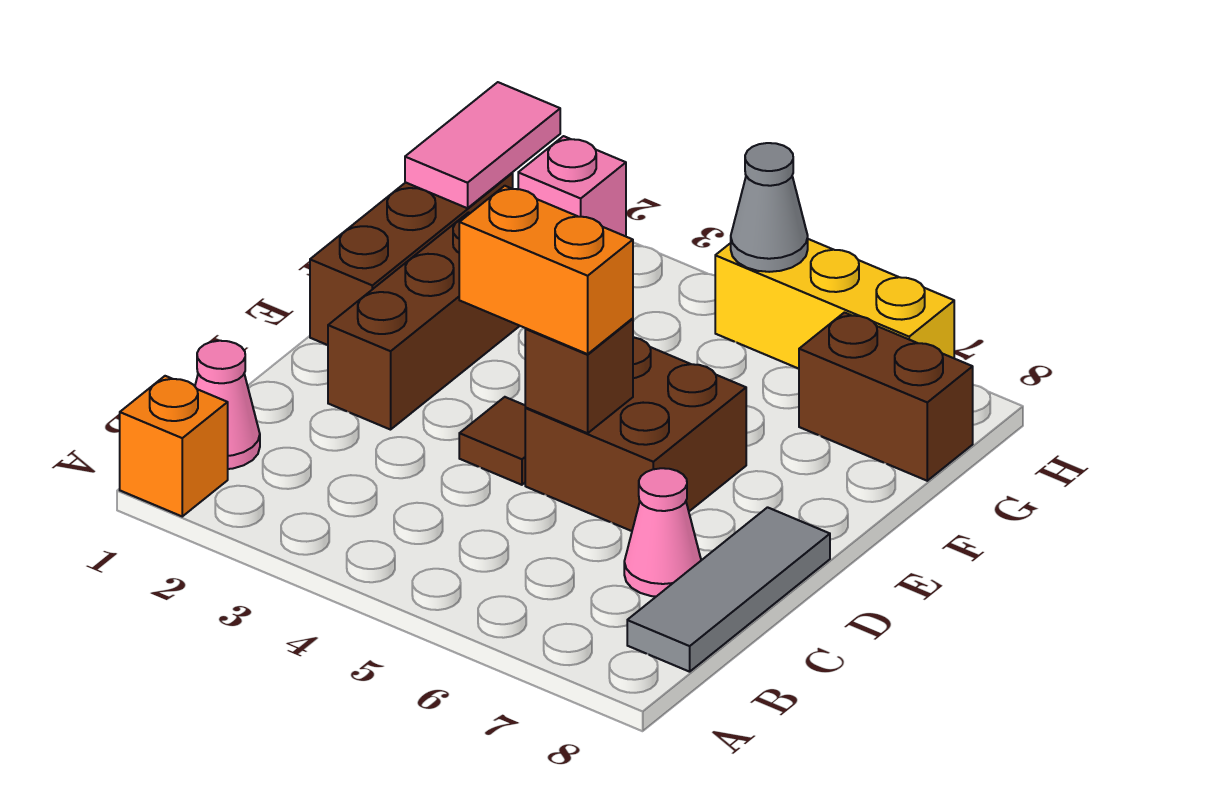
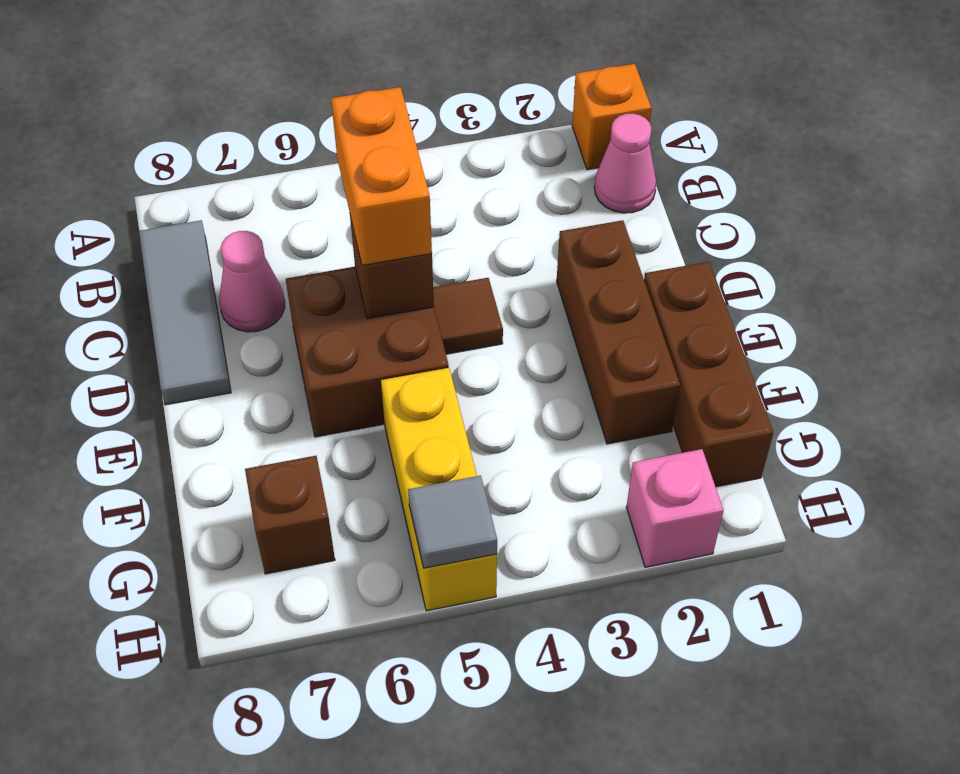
orange brick D4:D5 level 3 -> orange brick C5:D5 level 3
pink tile G1:H1 level 2 -> none
brown brick G7:G8 level 1 -> brown brick G7 level 1
yellow brick H5:H7 level 1 -> yellow brick F5:H5 level 1
grey cone H5 level 2 -> grey tile H5 level 2

